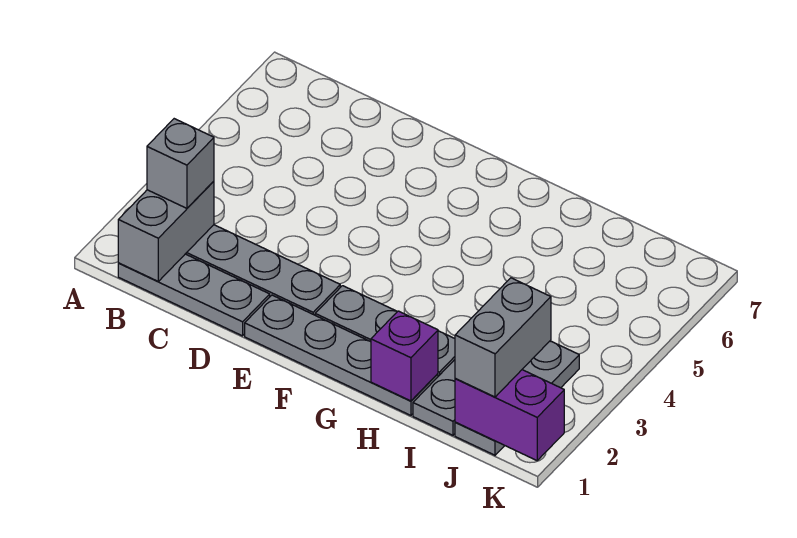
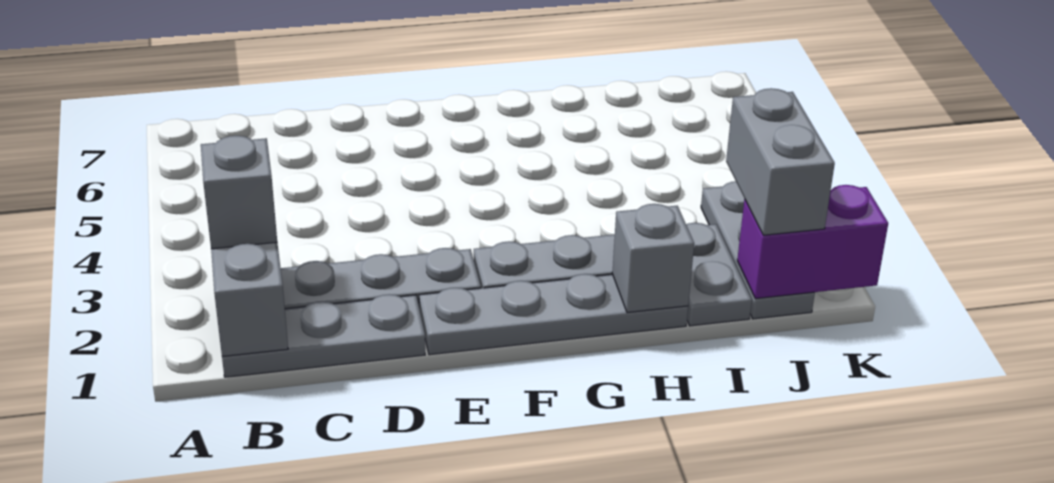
purple brick H1 level 2 -> grey brick H1 level 2

